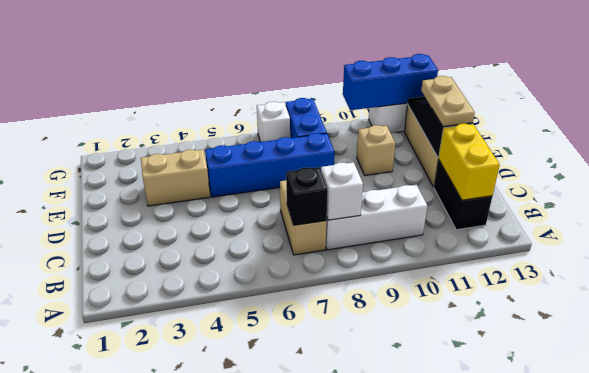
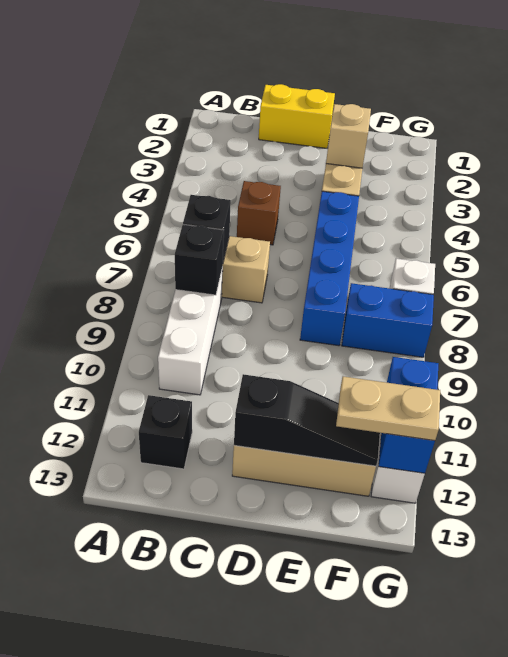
white brick B8 level 2 -> black brick B8 level 2
black brick B12:C12 level 1 -> black brick B12 level 1
yellow brick B12:C12 level 2 -> yellow brick C1:D1 level 1
none -> brown brick C5 level 1
tan plate D12:E12 level 3 -> tan plate F12:G12 level 3
tan brick E10 level 1 -> tan brick E3 level 2
blue brick G10:G12 level 2 -> blue brick G11:G12 level 2

